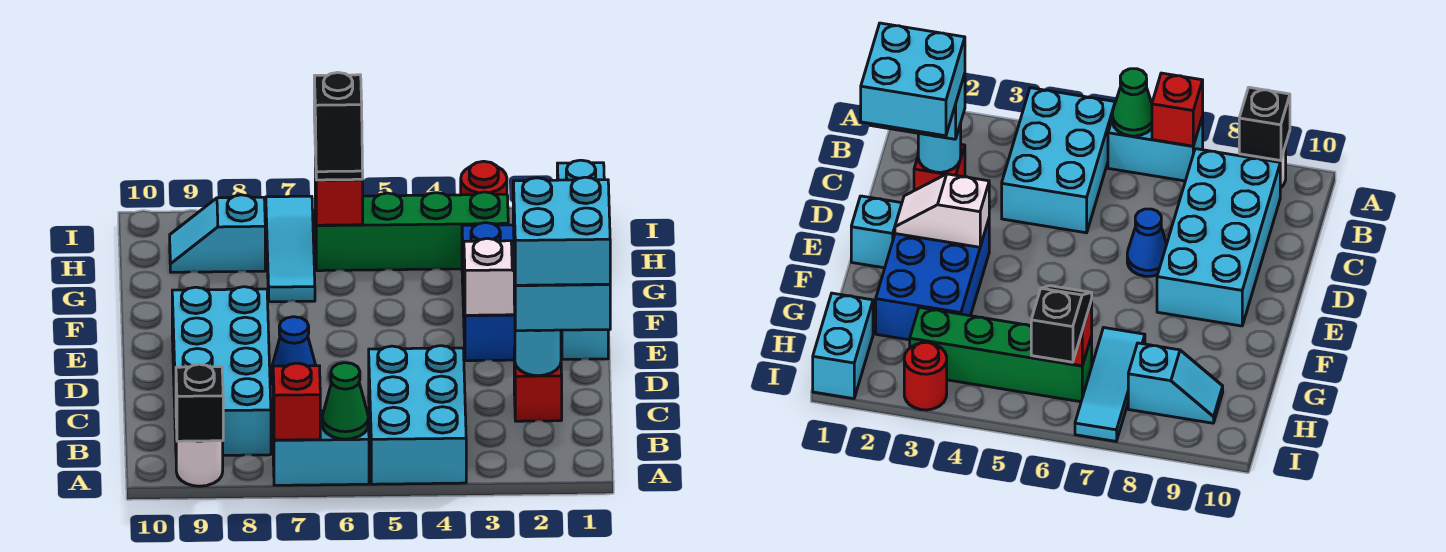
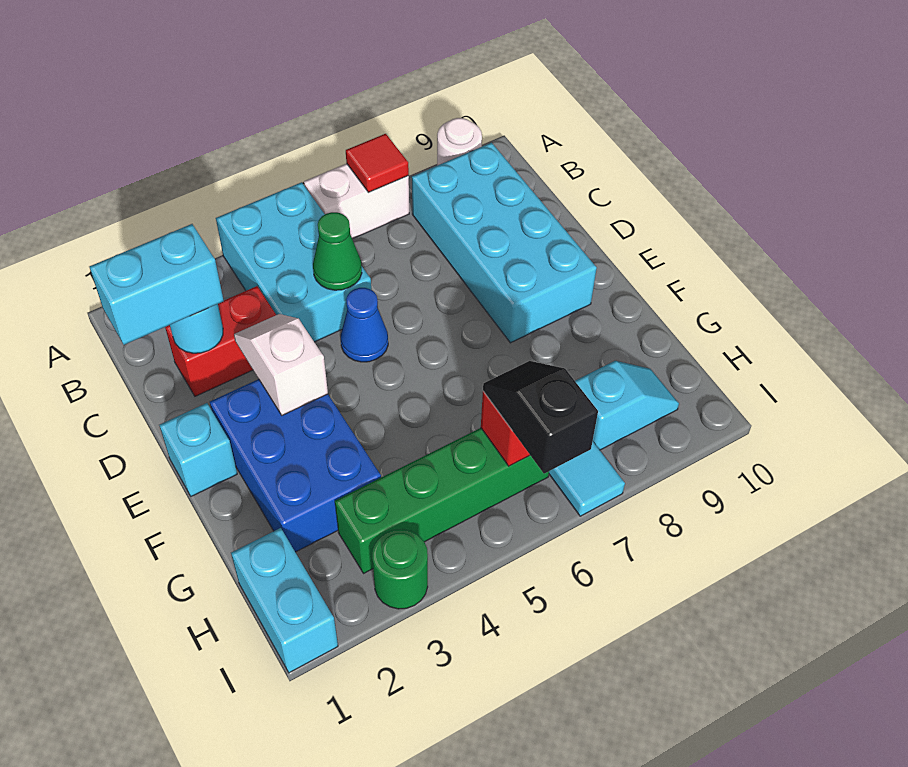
cyan brick A6:A7 level 1 -> white brick A6:A7 level 1
green cone A6 level 2 -> green cone C5 level 2
red brick A7 level 2 -> red tile A7 level 2
black brick A9 level 2 -> none
cyan brick C1:D2 level 4 -> none
red brick C2 level 1 -> red brick C2:C3 level 1
blue cone D7 level 1 -> blue cone D5 level 1
white slope E2:E3 level 2 top 3 -> white slope D3:E3 level 2 top E
red round brick I3 level 1 -> green round brick I3 level 1

